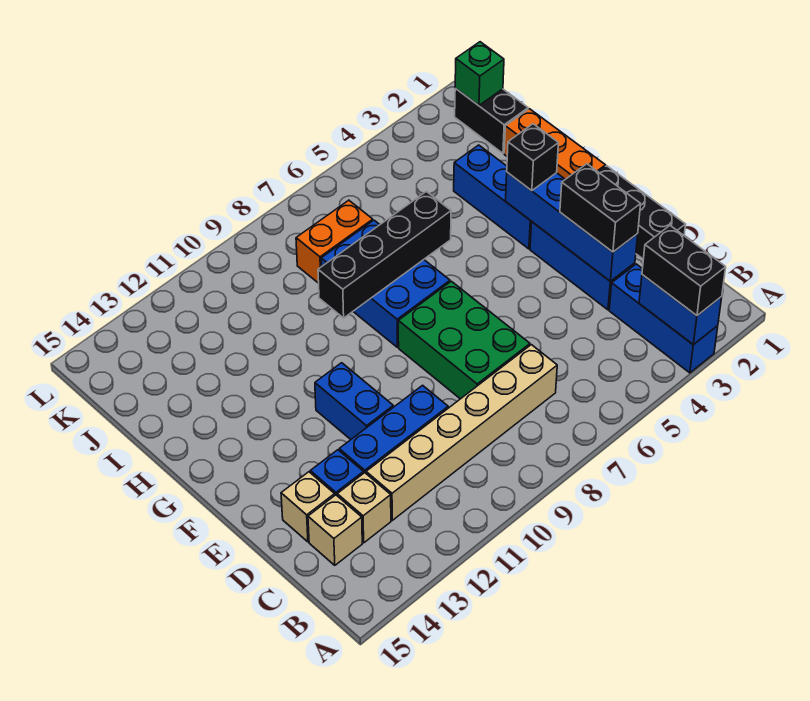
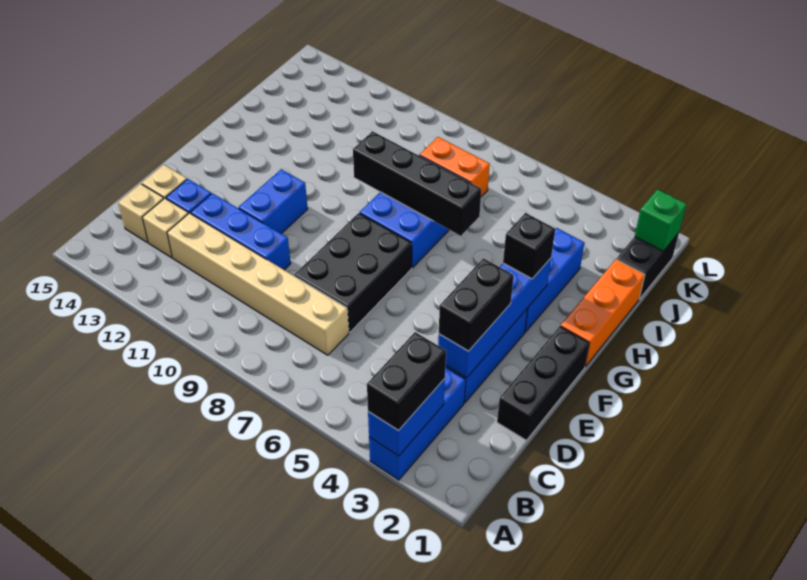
green brick D7:F8 level 1 -> black brick D7:F8 level 1

